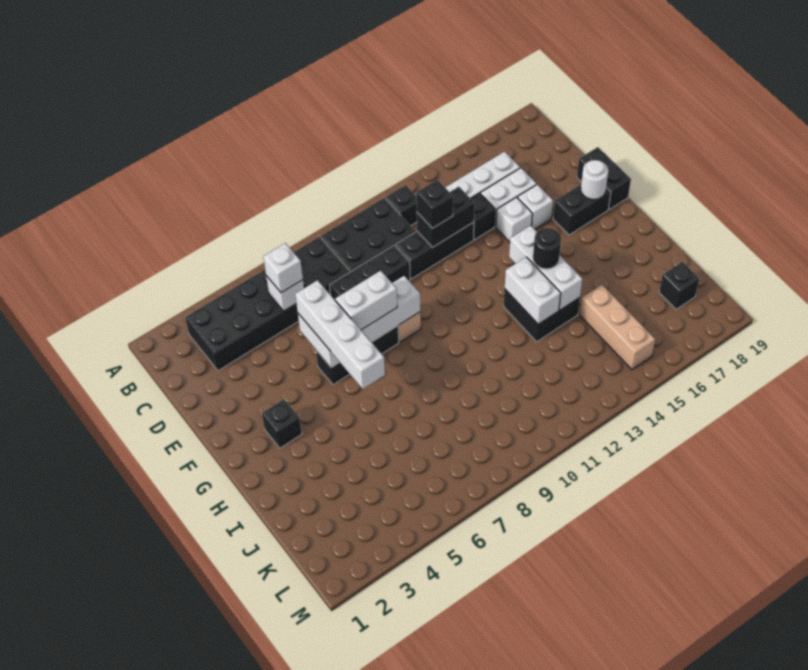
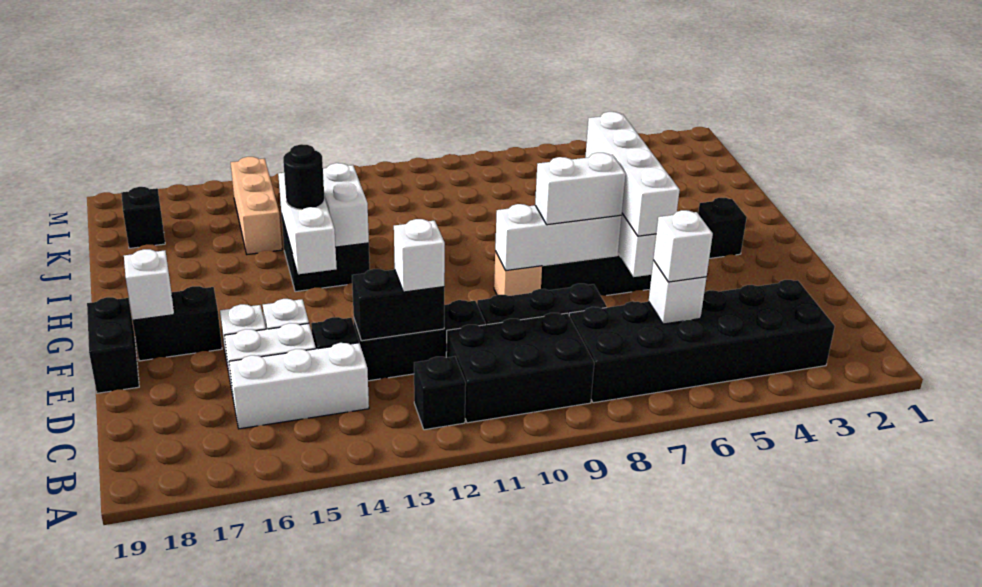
black brick D12 level 3 -> white brick D12 level 3
white round brick F18 level 2 -> white brick F18 level 2

